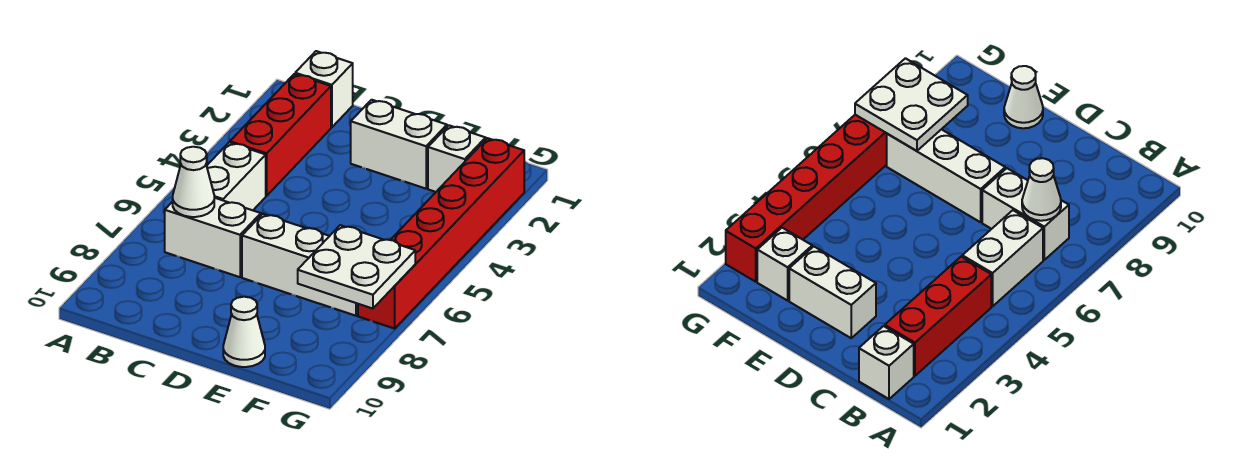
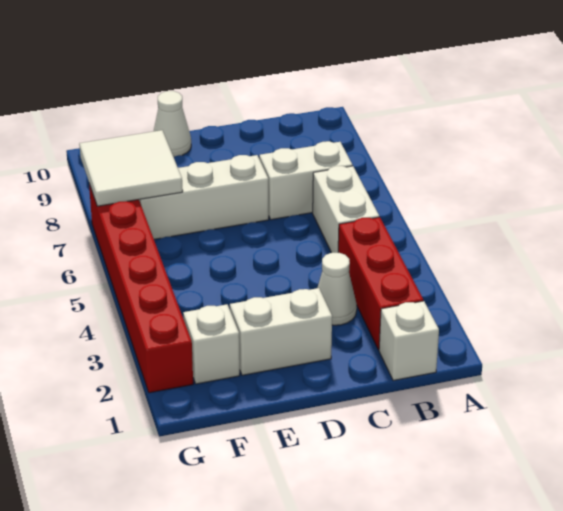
white cone B7 level 2 -> white cone C3 level 1
white plate F7:G8 level 2 -> white tile F7:G8 level 2

